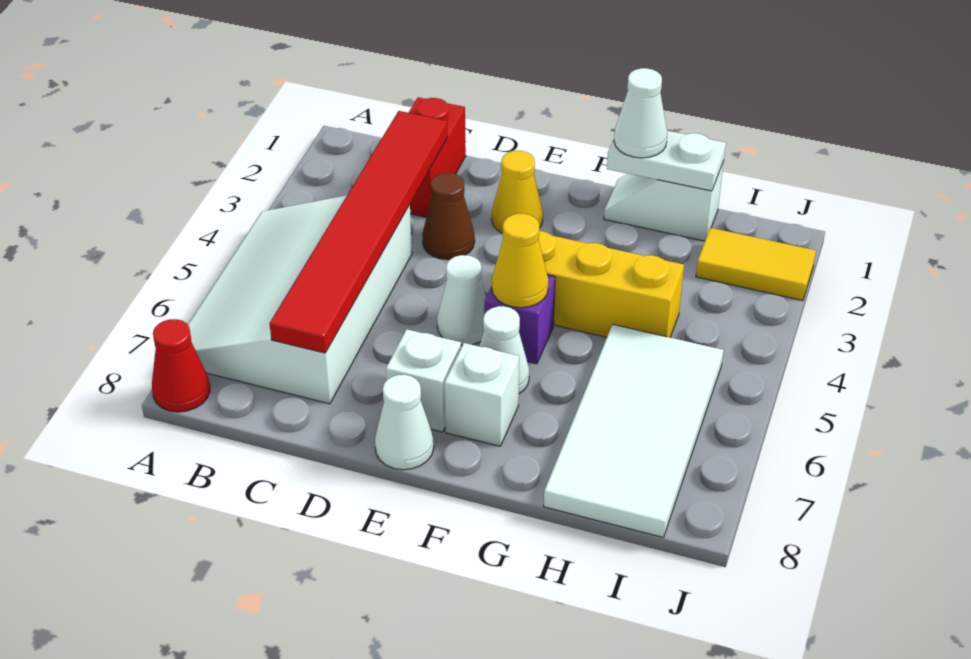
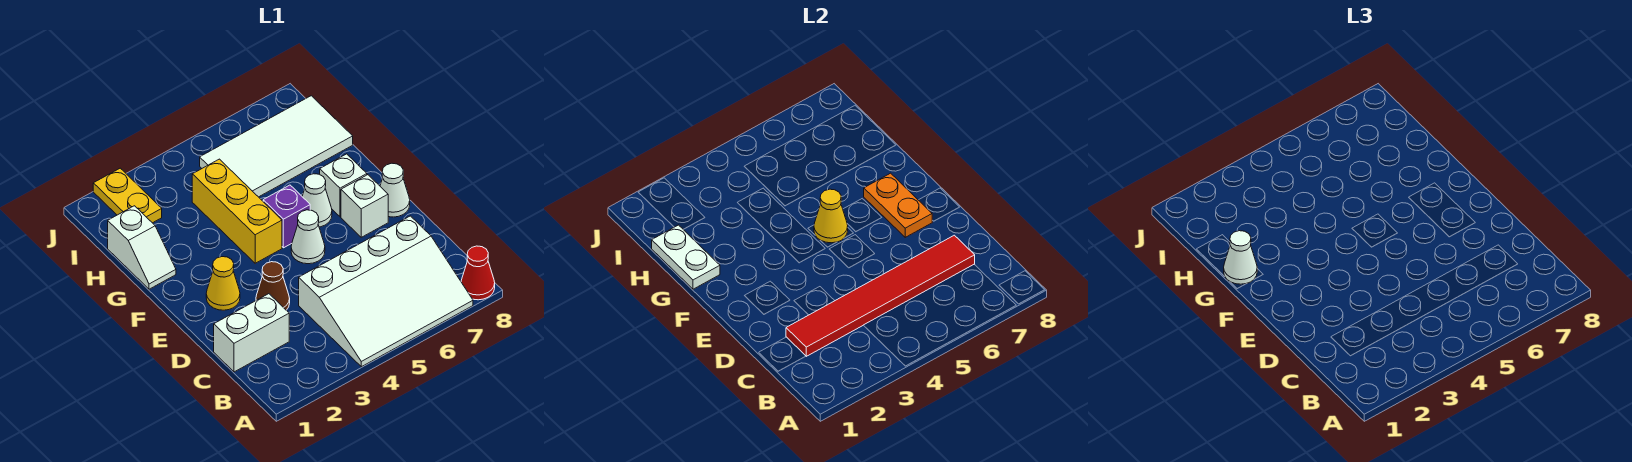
red brick C1:C2 level 1 -> white brick C1:C2 level 1
none -> orange plate E7:F7 level 2
yellow tile I2:J2 level 1 -> yellow plate I2:J2 level 1

